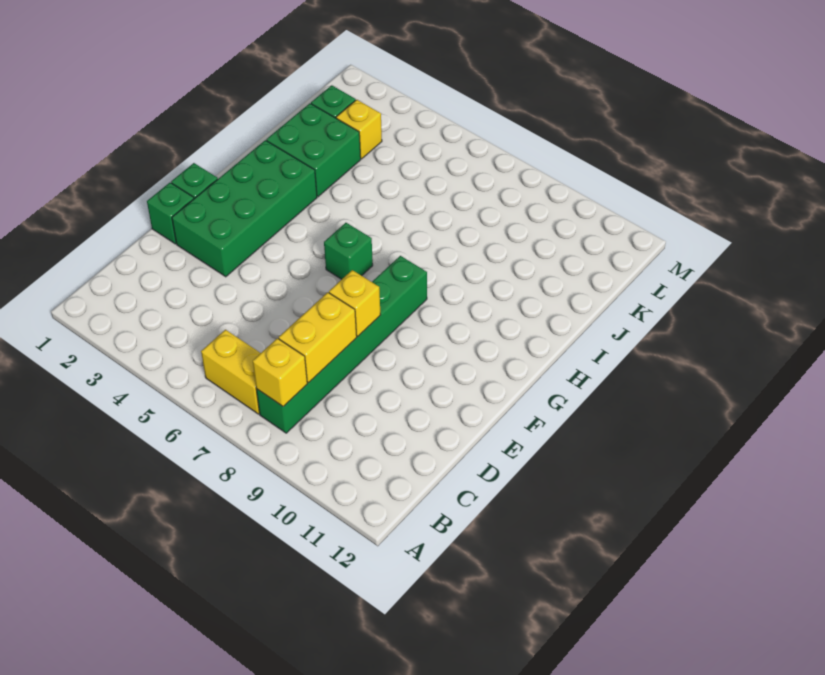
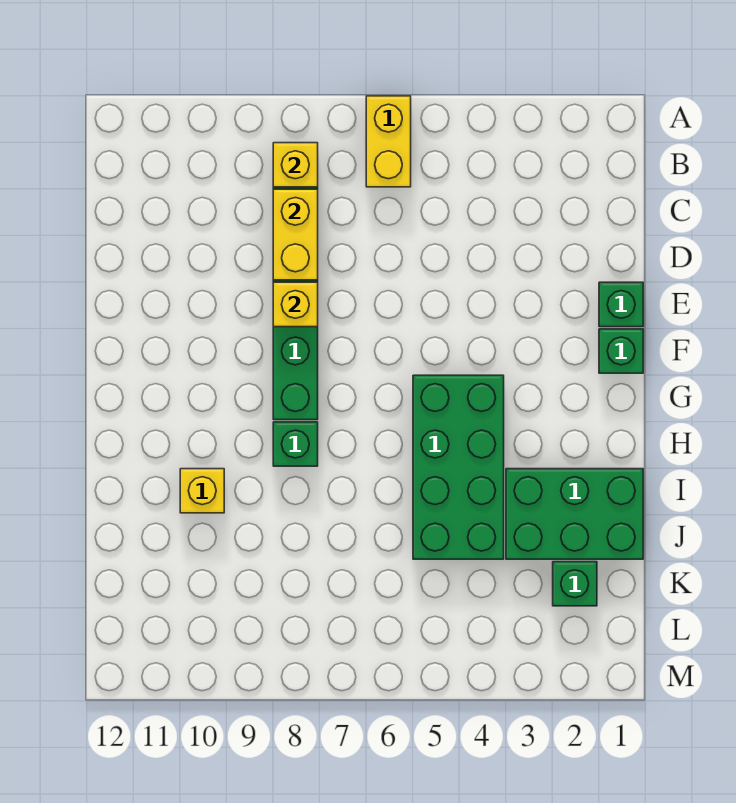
yellow brick B6:B7 level 1 -> yellow brick A6:B6 level 1
green brick E2:H3 level 1 -> green brick G4:J5 level 1
green brick G6 level 1 -> green brick H8 level 1
green brick I2:J3 level 1 -> green brick I1:J3 level 1
yellow brick K3 level 1 -> yellow brick I10 level 1

